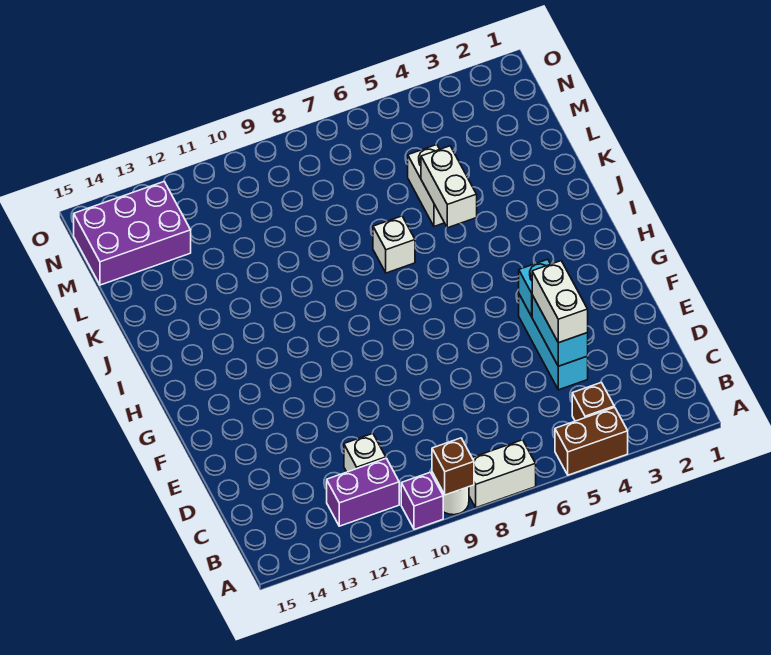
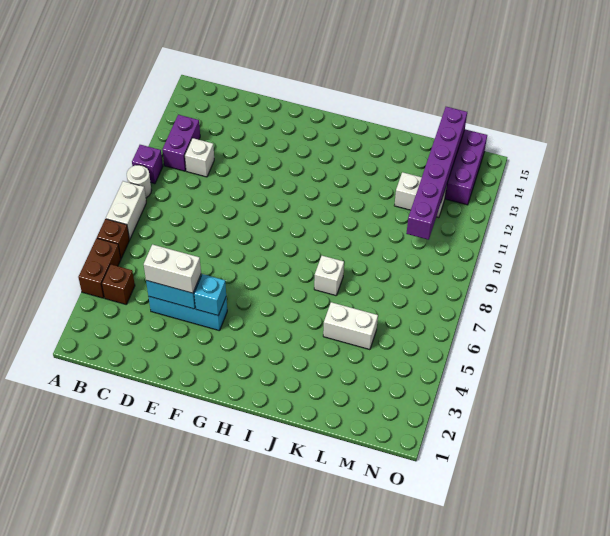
brown brick A9 level 2 -> brown brick A6 level 1
white brick J5:K5 level 2 -> white brick L12:M12 level 1
none -> purple brick M10:M15 level 2

